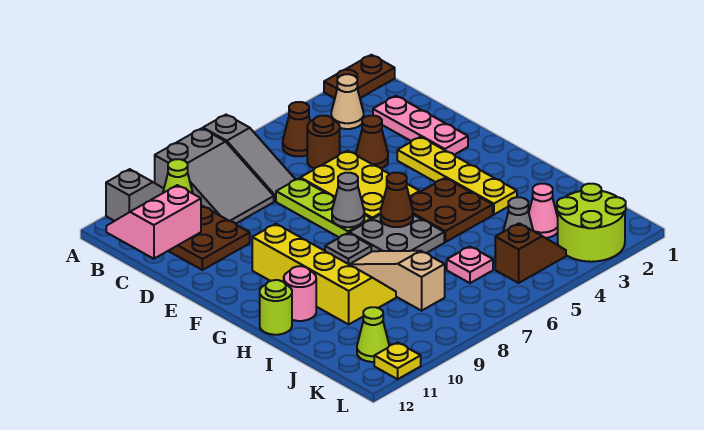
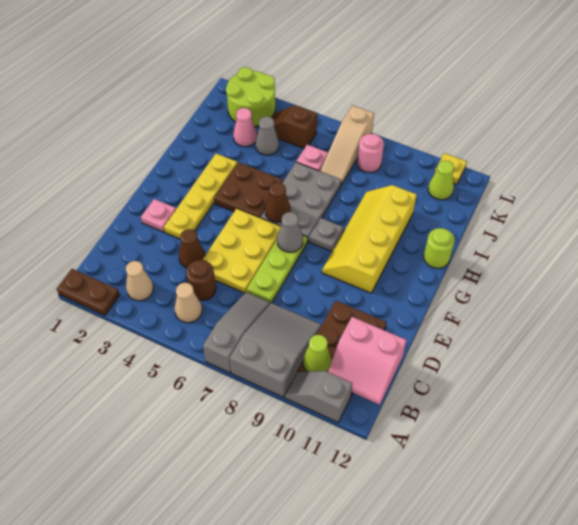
brown cone B5 level 1 -> tan cone B5 level 1
pink plate C2:E2 level 1 -> pink plate E2 level 1
grey plate G6:H7 level 1 -> grey plate G6:I7 level 1
tan slope H8:J8 level 1 top J -> tan slope J7:L7 level 1 top L
pink round brick H11 level 1 -> pink round brick K8 level 1

